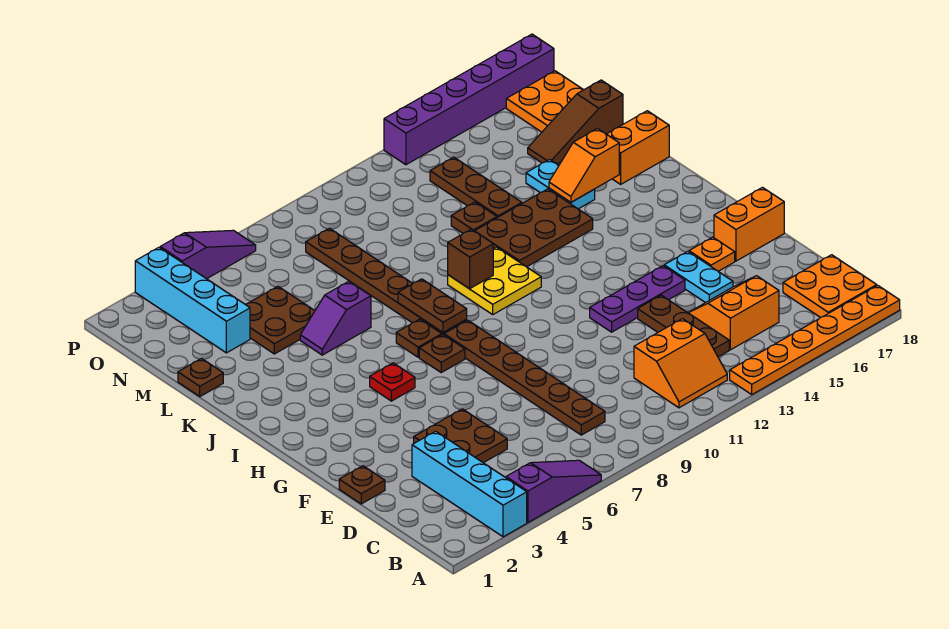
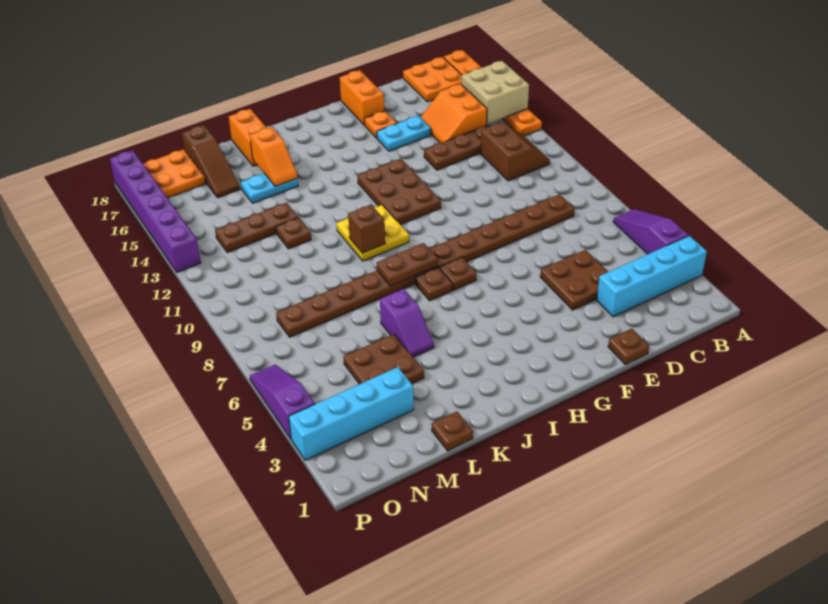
none -> tan brick A14:B15 level 2
orange slope B11:C12 level 1 top C -> brown slope B11:C12 level 1 top C
purple plate F12:F14 level 1 -> none
red plate H5 level 1 -> none
brown plate J12:K14 level 1 -> brown plate G11:H13 level 1

